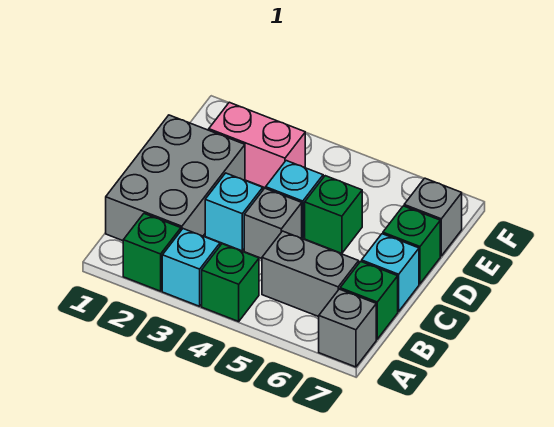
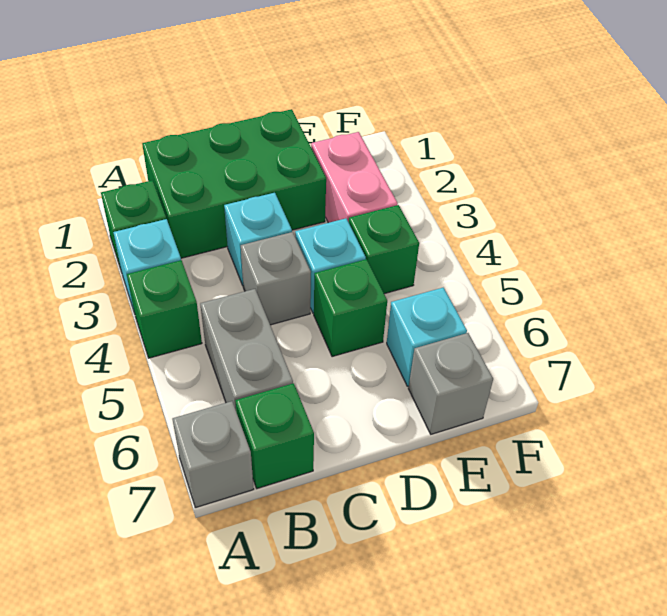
grey brick B1:D2 level 1 -> green brick B1:D2 level 1
cyan brick C7 level 1 -> cyan brick E6 level 1
green brick D7 level 1 -> green brick E4 level 1

